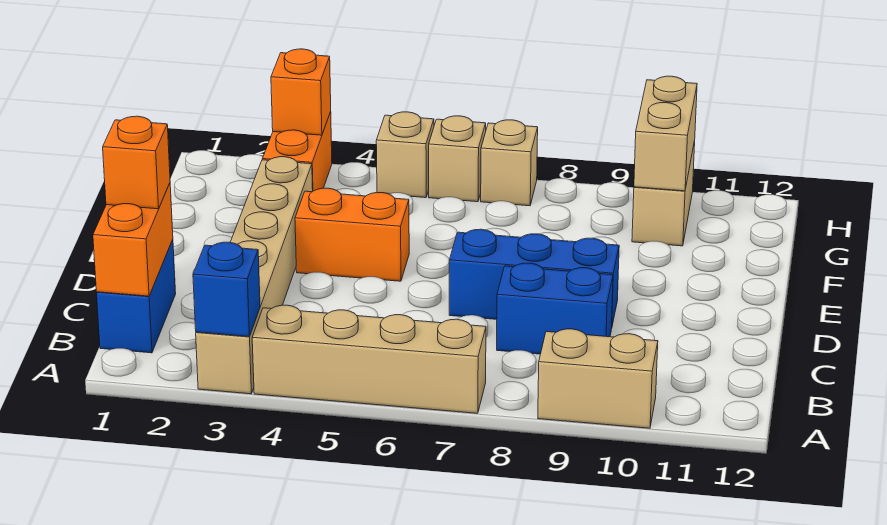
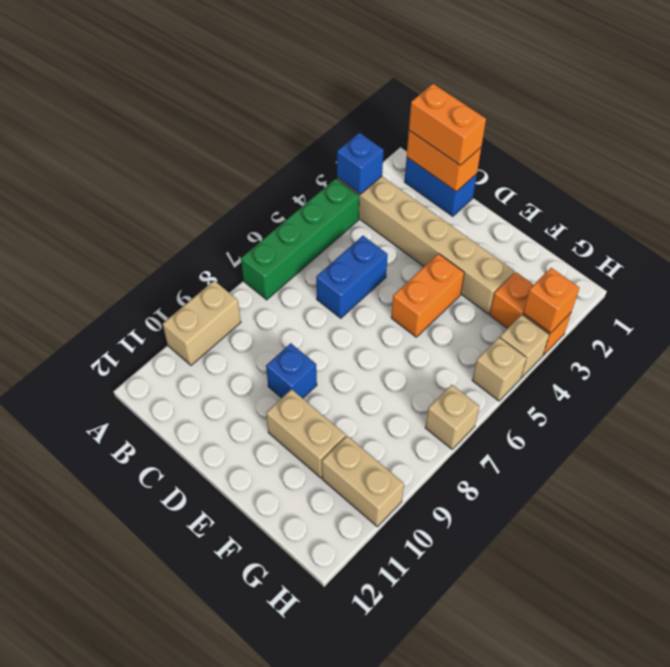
tan brick A4:A7 level 1 -> green brick A4:A7 level 1
orange brick C1 level 3 -> orange brick B1:C1 level 3
blue brick C8:C9 level 1 -> blue brick C5:C6 level 1
blue brick D7:D9 level 1 -> blue brick D9 level 1
tan brick G10:H10 level 2 -> tan brick E10:F10 level 1
tan brick H6 level 1 -> tan brick H4 level 1

